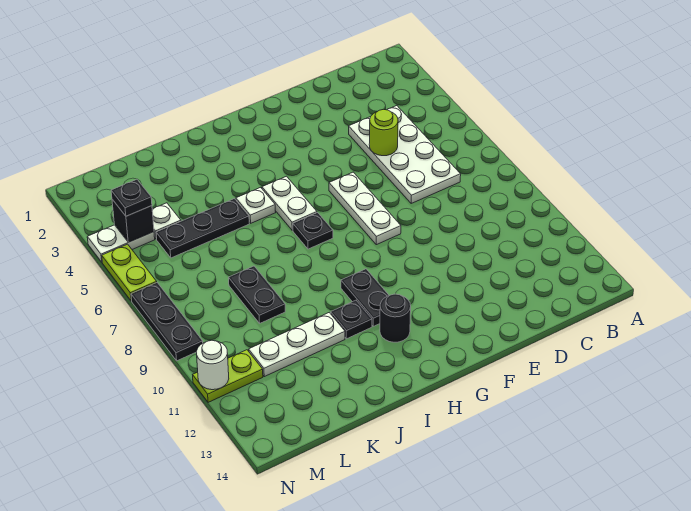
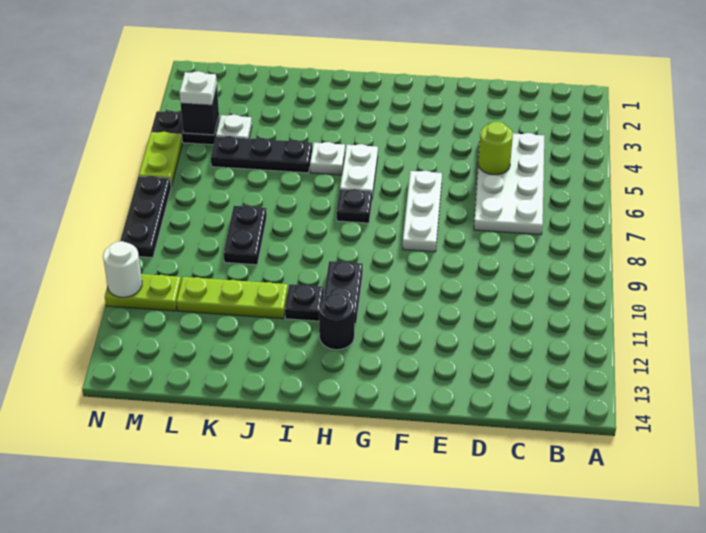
white plate J11:L11 level 1 -> lime plate J11:L11 level 1
white plate M4:N4 level 1 -> black plate M4:N4 level 1
black plate M4 level 3 -> white plate M4 level 3

